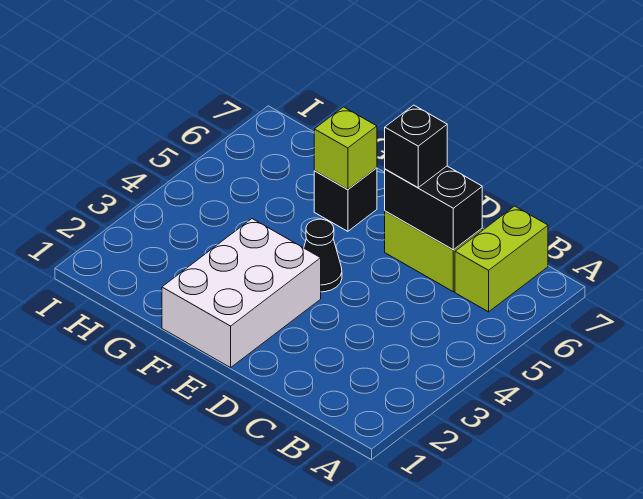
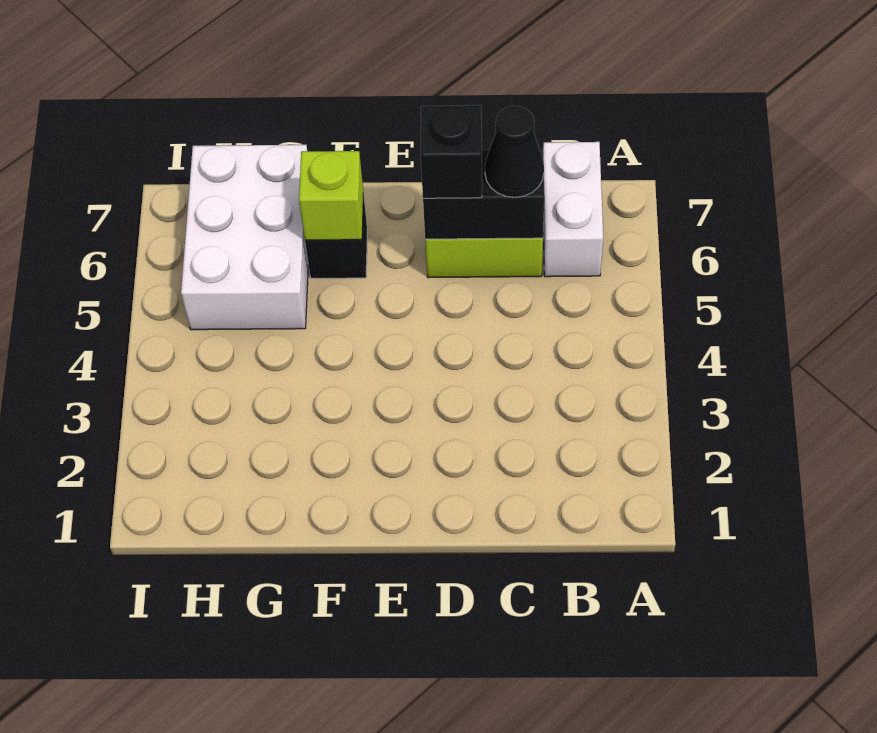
lime brick B6:B7 level 1 -> white brick B6:B7 level 1
white brick E1:F3 level 1 -> white brick G5:H7 level 1
black cone E4 level 1 -> black cone C6 level 3

